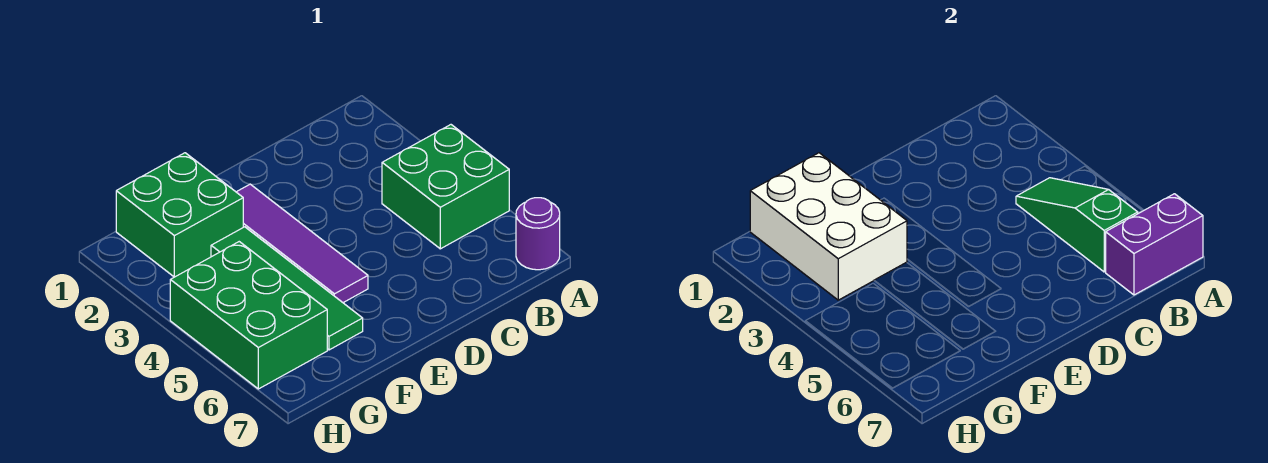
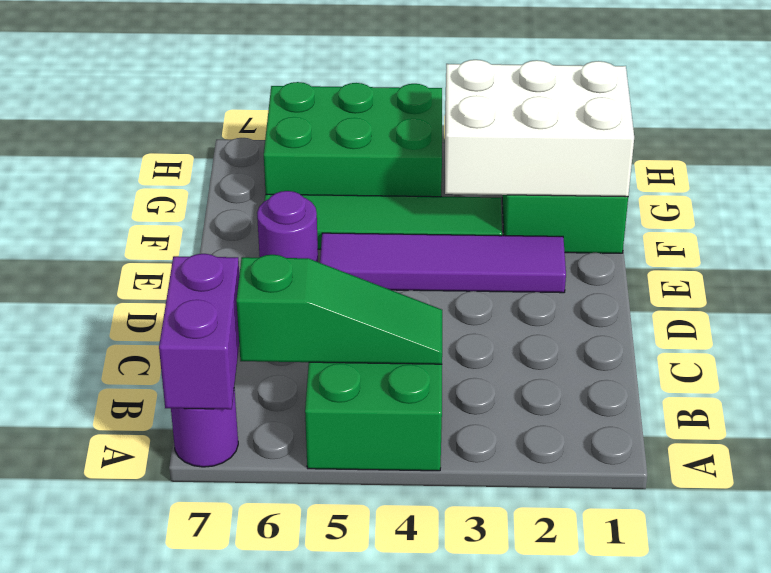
none -> purple round brick E6 level 1

